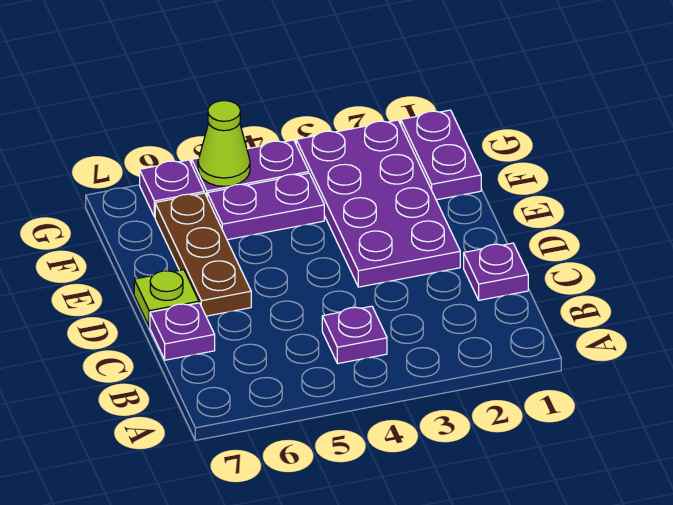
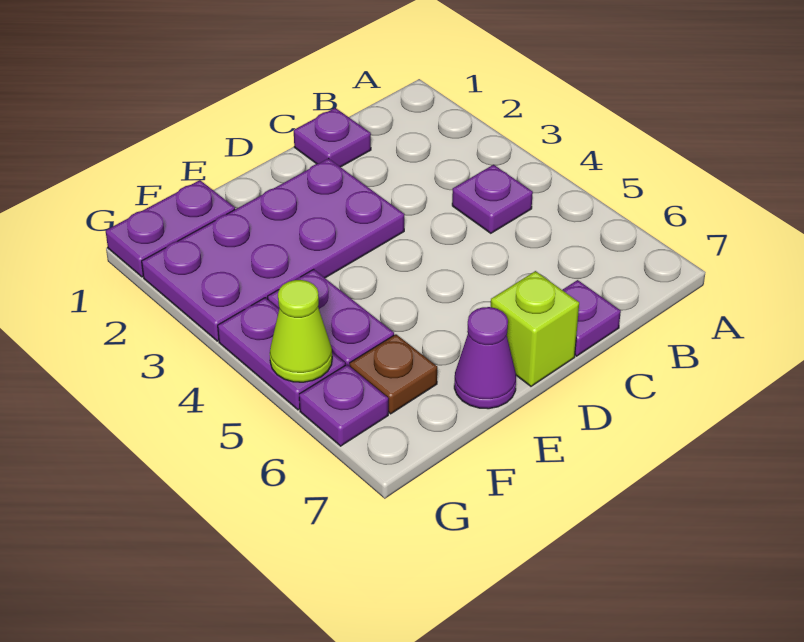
brown plate D6:F6 level 1 -> brown plate F6 level 1
lime plate D7 level 1 -> lime brick D7 level 1
none -> purple cone E7 level 1

